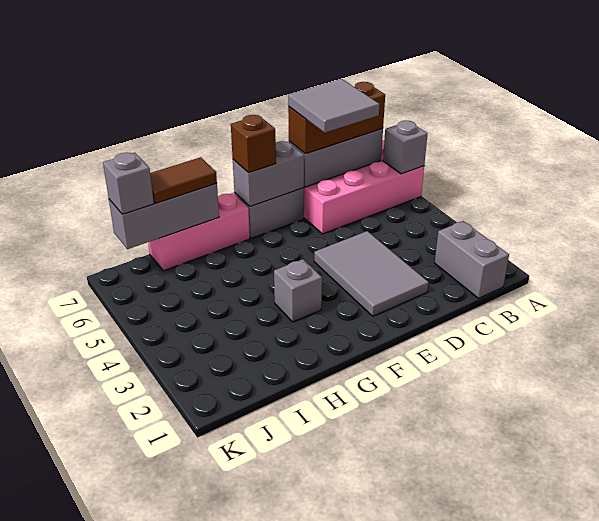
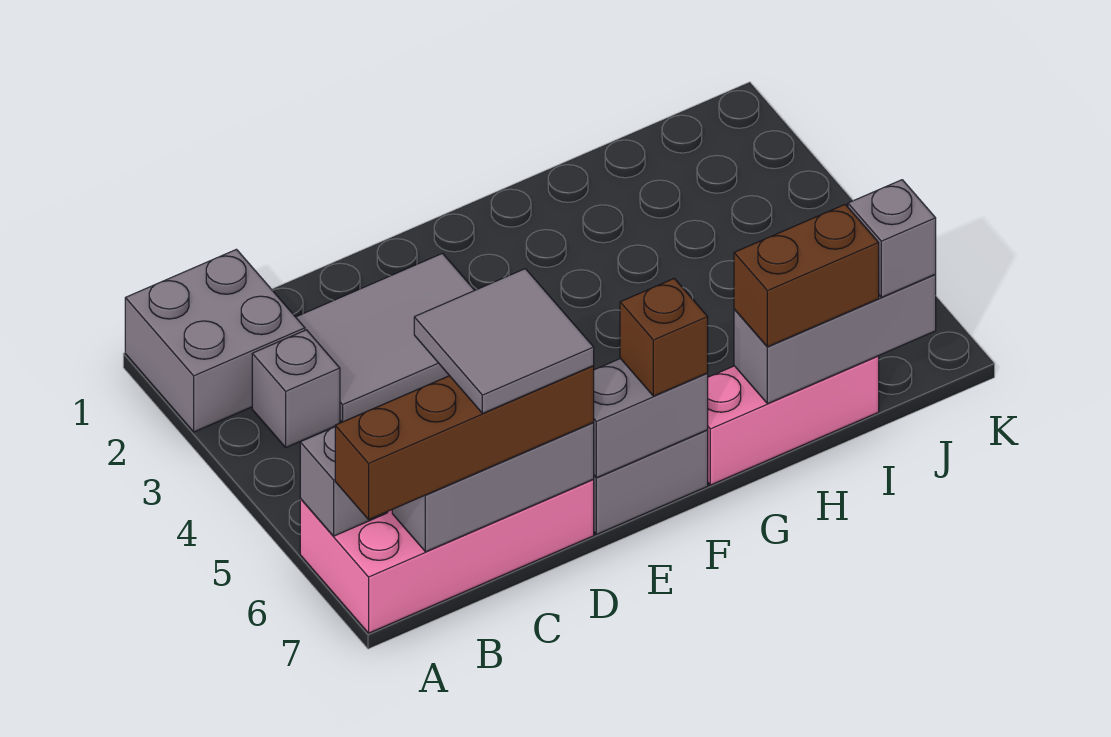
grey brick B1:B2 level 1 -> grey brick A1:B2 level 1
brown brick B7:D7 level 3 -> brown brick A7:D7 level 3
grey tile D2:E4 level 1 -> grey tile C2:E3 level 1
grey brick G3 level 1 -> grey brick B3 level 1
brown tile H7:I7 level 3 -> brown brick H7:I7 level 3

